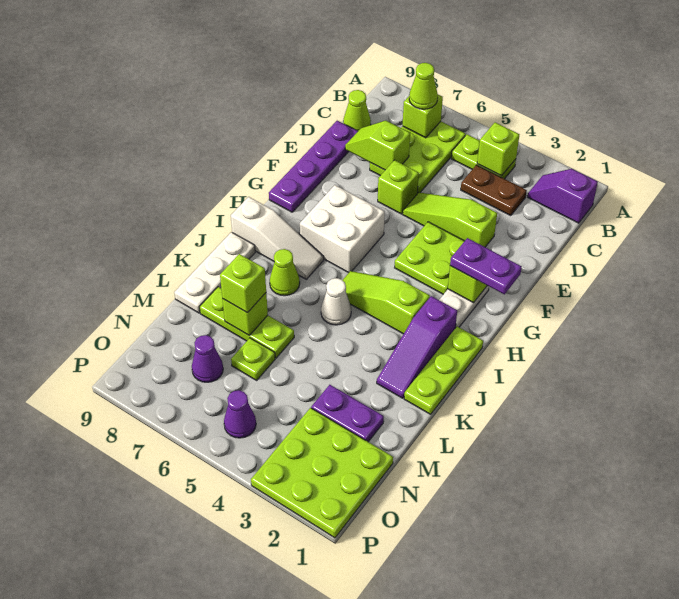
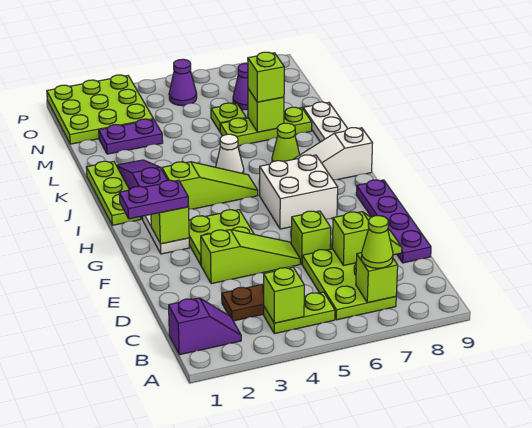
lime cone C9 level 1 -> none

